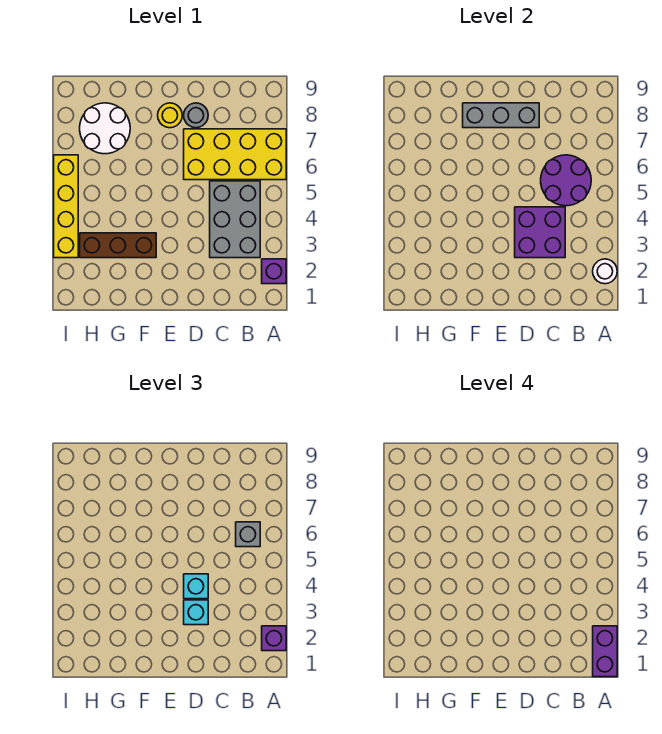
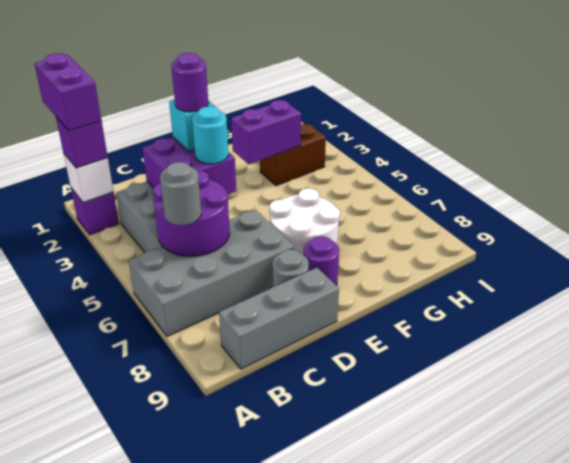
white round brick A2 level 2 -> white brick A2 level 2
yellow brick A6:D7 level 1 -> grey brick A6:D7 level 1
grey brick B6 level 3 -> grey round brick B6 level 3
none -> purple round brick D3 level 4
cyan brick D4 level 3 -> cyan round brick D4 level 3
grey brick D8:F8 level 2 -> grey brick B9:D9 level 1
yellow round brick E8 level 1 -> purple round brick E8 level 1
brown brick F3:H3 level 1 -> brown brick G3:H3 level 1
none -> purple brick F3:G3 level 2
white round brick G7:H8 level 1 -> white round brick E6:F7 level 1
yellow brick I3:I6 level 1 -> none

